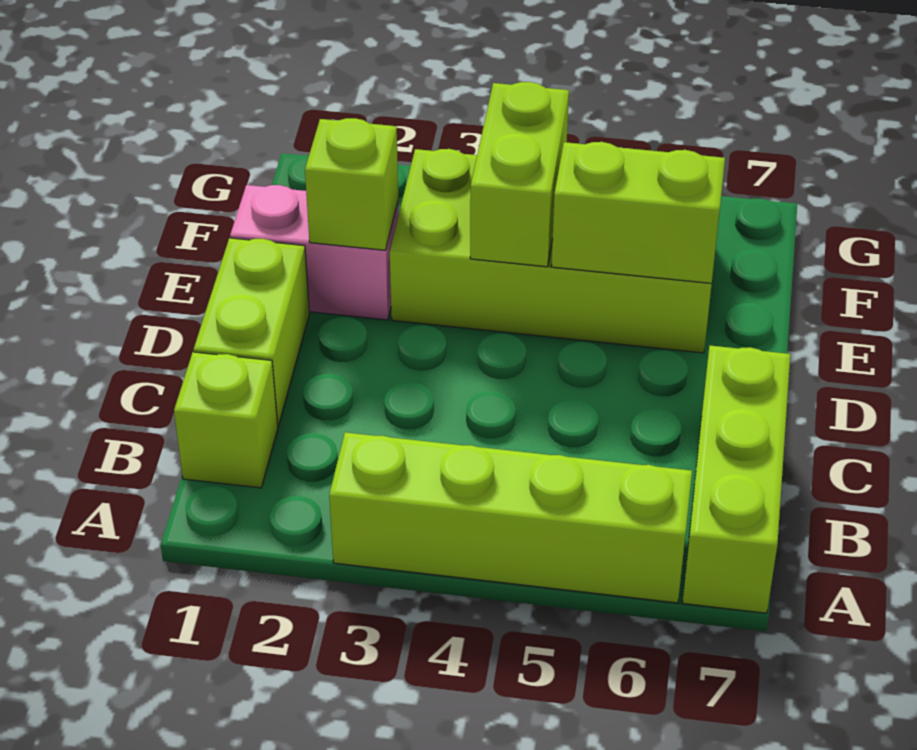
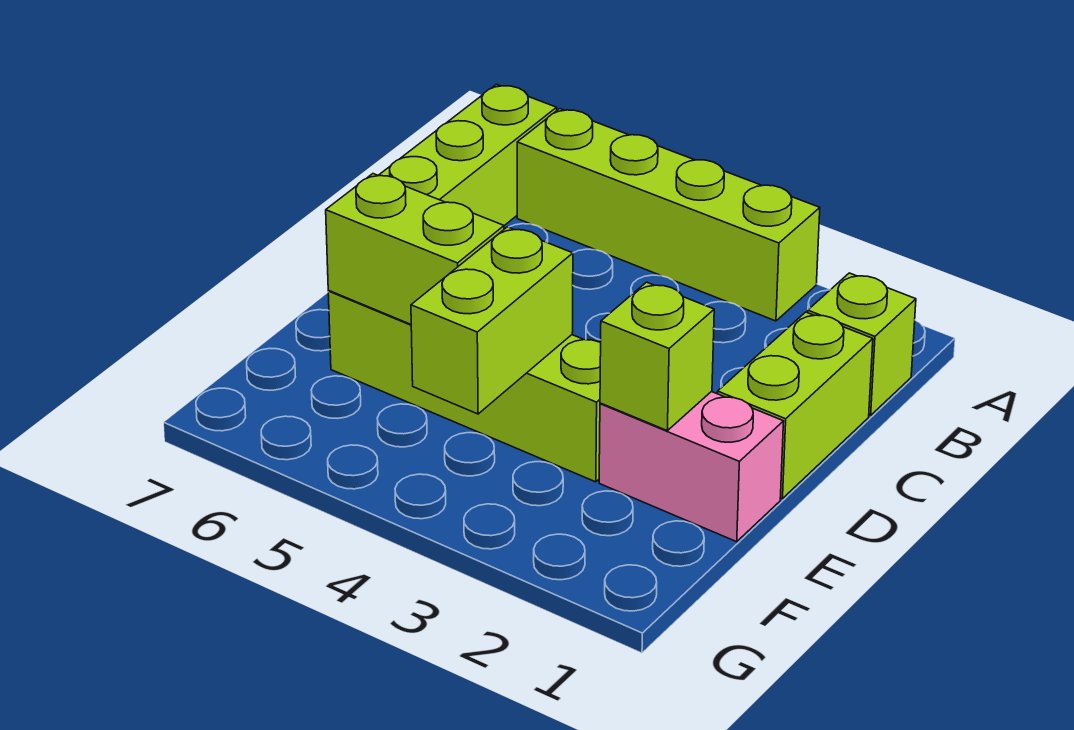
lime brick E3:F6 level 1 -> lime brick E3:E6 level 1

